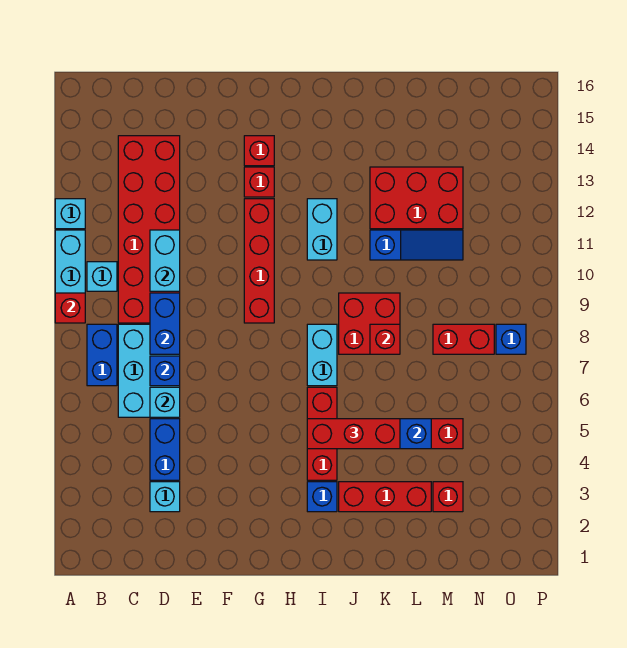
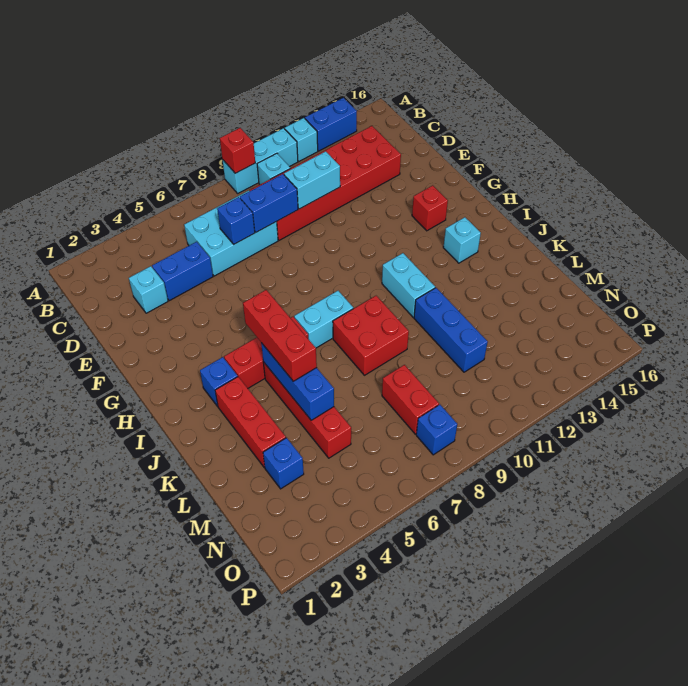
blue brick B7:B8 level 1 -> blue brick A13:A14 level 1
cyan brick D6 level 2 -> cyan brick I14 level 1
red brick G9:G12 level 1 -> none
red brick G13 level 1 -> none
cyan brick I11:I12 level 1 -> cyan brick I11:J11 level 1
red brick K8 level 2 -> none
blue slope K11:M11 level 1 top K -> blue brick K11:M11 level 1
red brick K12:M13 level 1 -> none
red brick M3 level 1 -> blue brick M3 level 1

